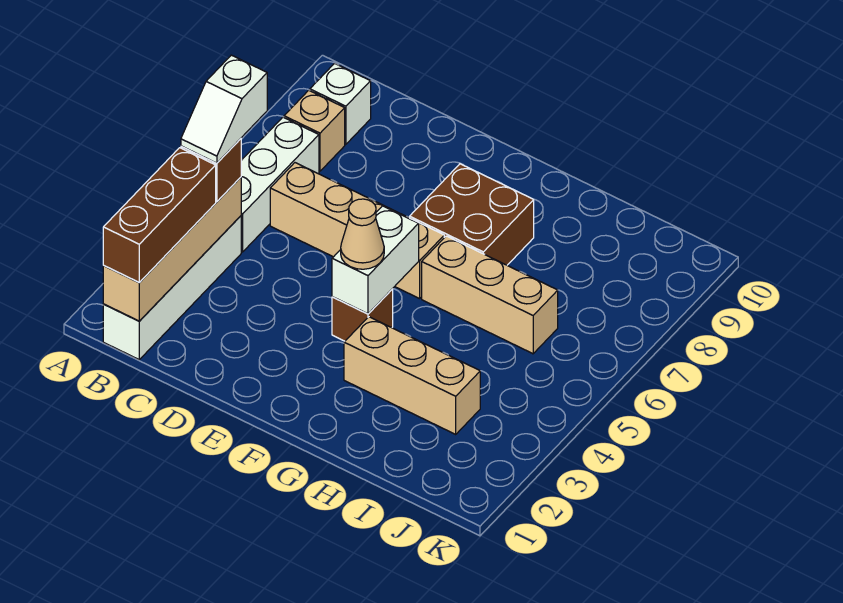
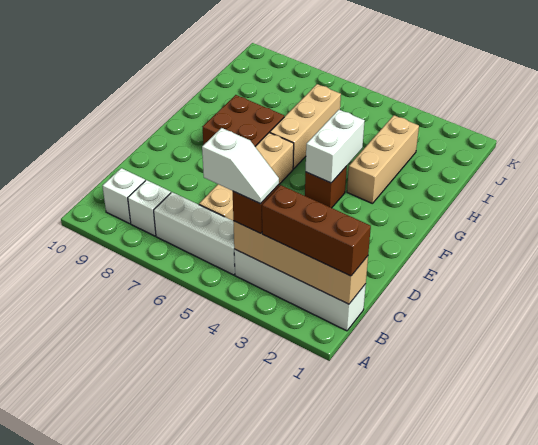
tan brick B8 level 1 -> white brick B8 level 1
white brick F4:F5 level 2 -> white brick F4:G4 level 2
tan cone F4 level 3 -> none

